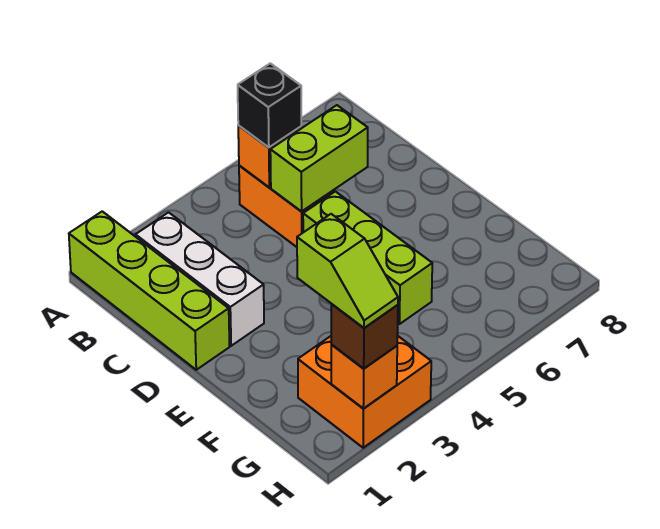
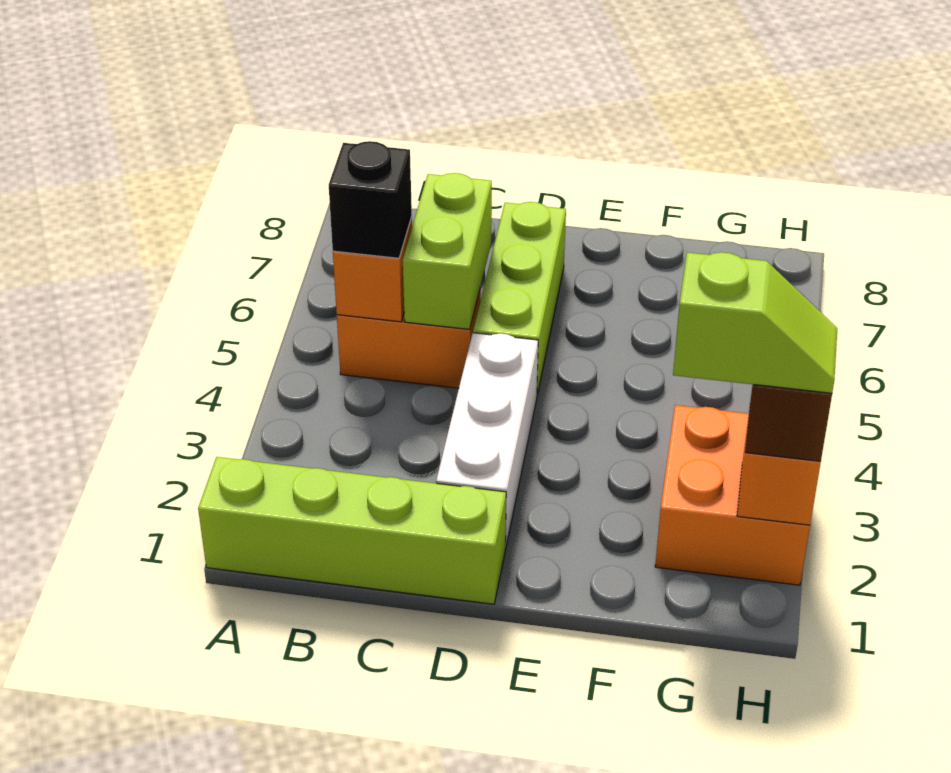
white brick B2:D2 level 1 -> white brick D2:D4 level 1
lime brick D5:F5 level 1 -> lime brick D5:D7 level 1

